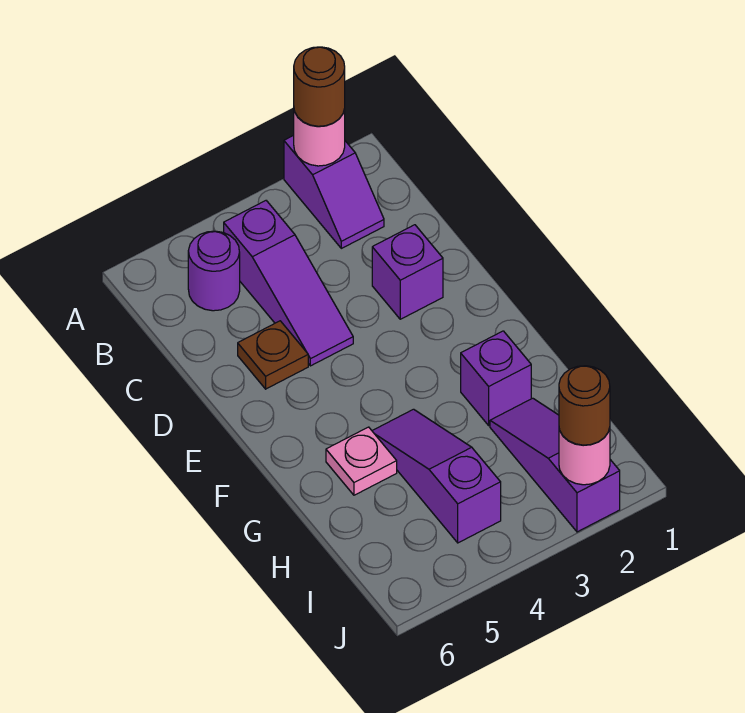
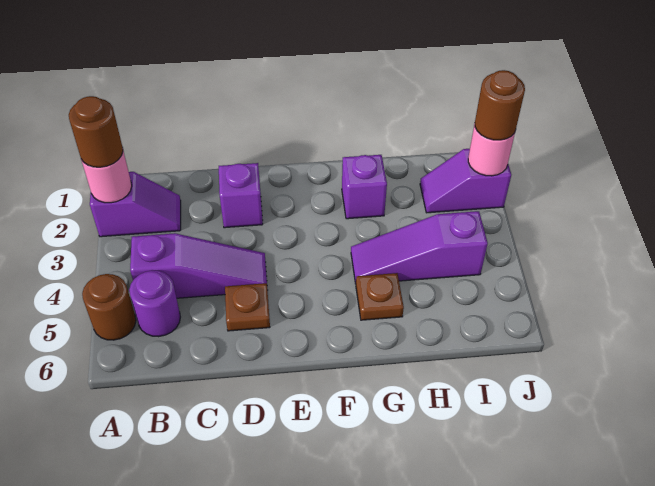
none -> brown round brick A5 level 1
pink plate G5 level 1 -> brown plate G5 level 1
purple slope H2:J2 level 1 top J -> purple slope I2:J2 level 1 top J

